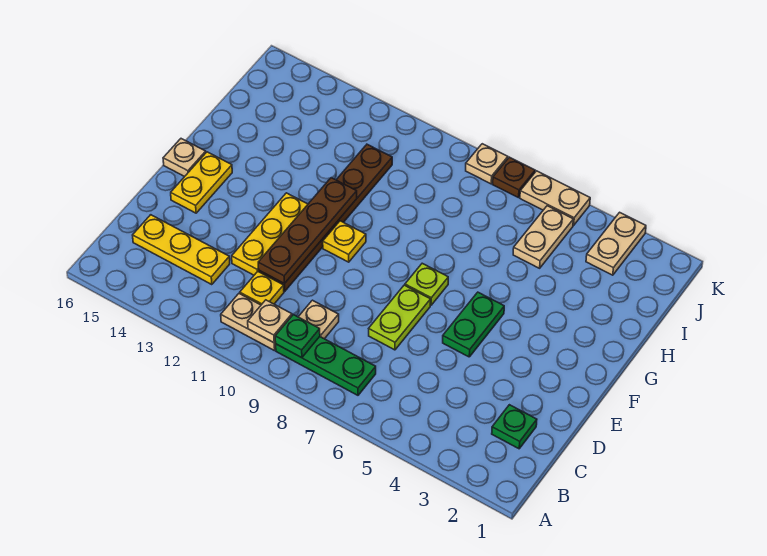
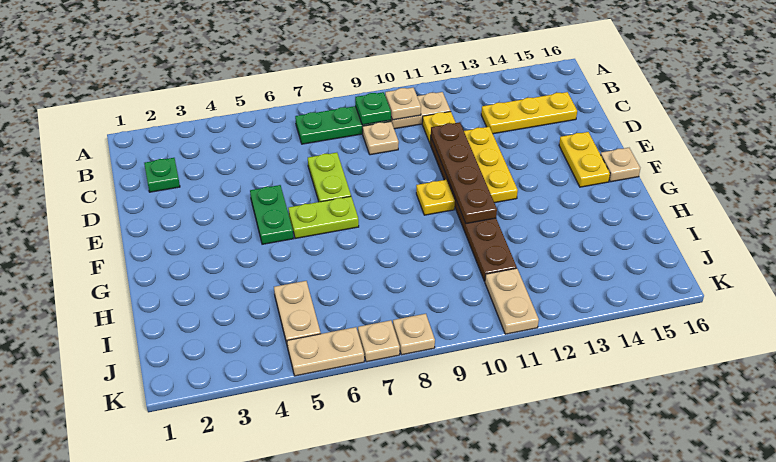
lime plate F7 level 1 -> lime plate F6:F7 level 1
tan plate J3:K3 level 1 -> tan plate J11:K11 level 1
brown plate K7 level 1 -> tan plate K7 level 1

